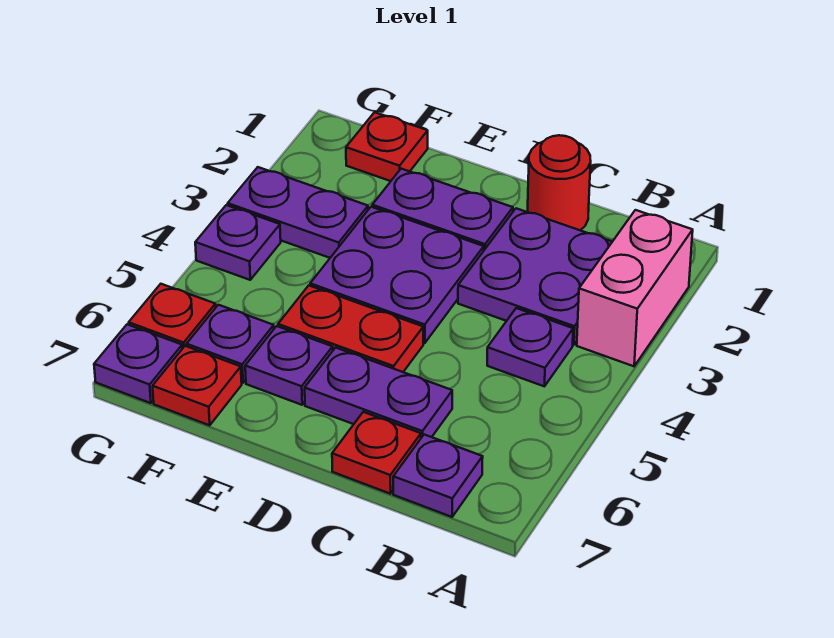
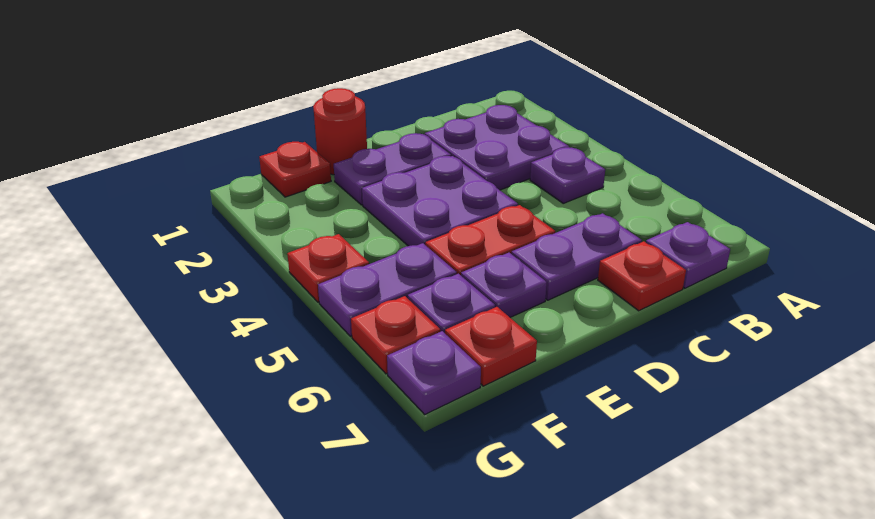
pink brick A2:A3 level 1 -> none
red round brick C1 level 1 -> red round brick E1 level 1
purple plate F3:G3 level 1 -> purple plate F5:G5 level 1
purple plate G4 level 1 -> red plate G4 level 1

